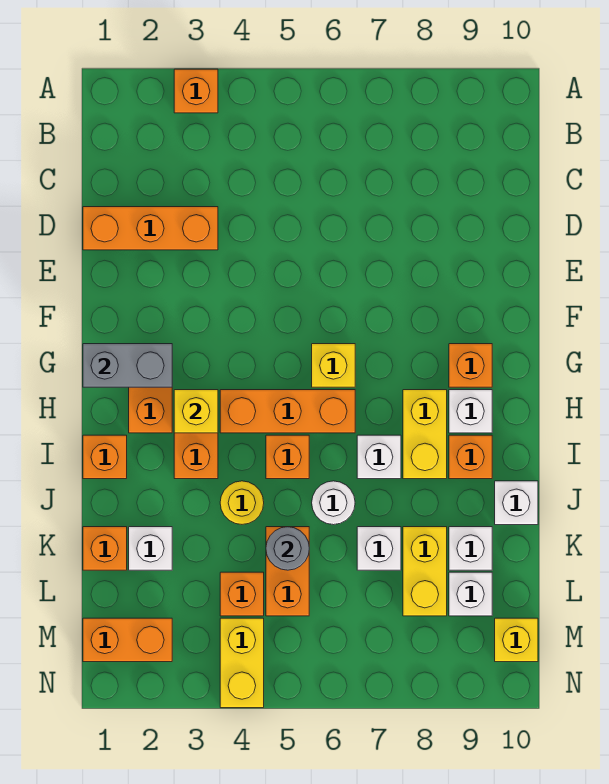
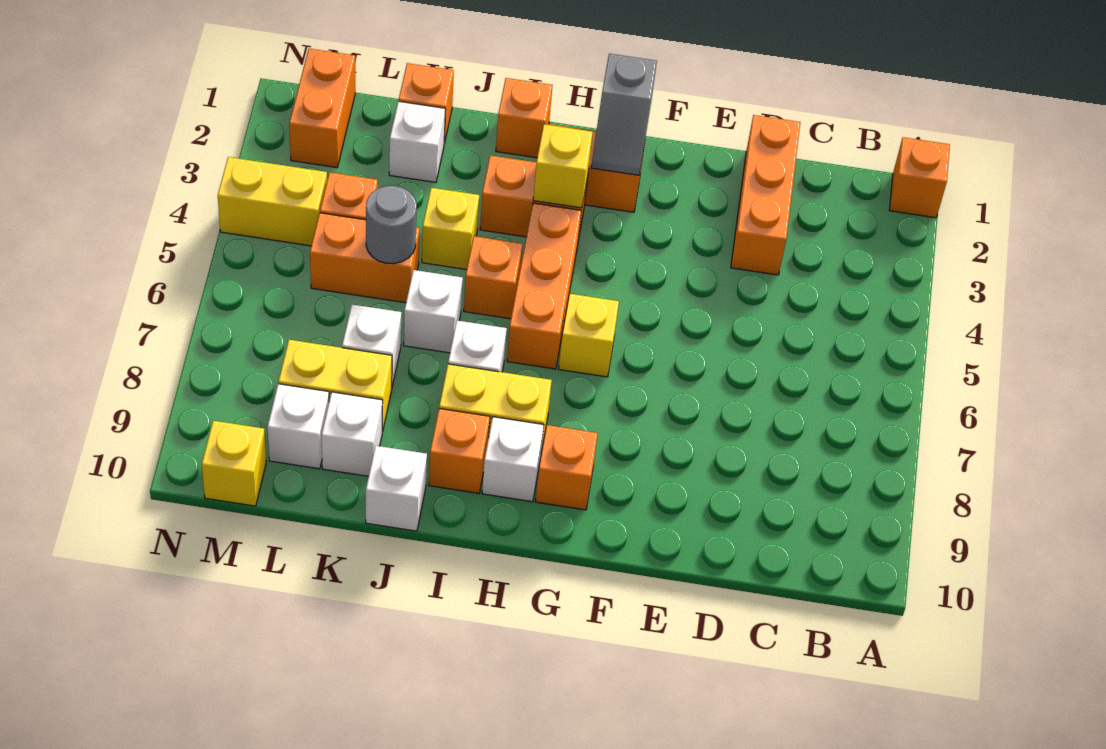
orange brick A3 level 1 -> orange brick A1 level 1
grey brick G1:G2 level 2 -> grey slope G1:G2 level 2 top 1
yellow round brick J4 level 1 -> yellow brick J4 level 1
white round brick J6 level 1 -> white brick J6 level 1

